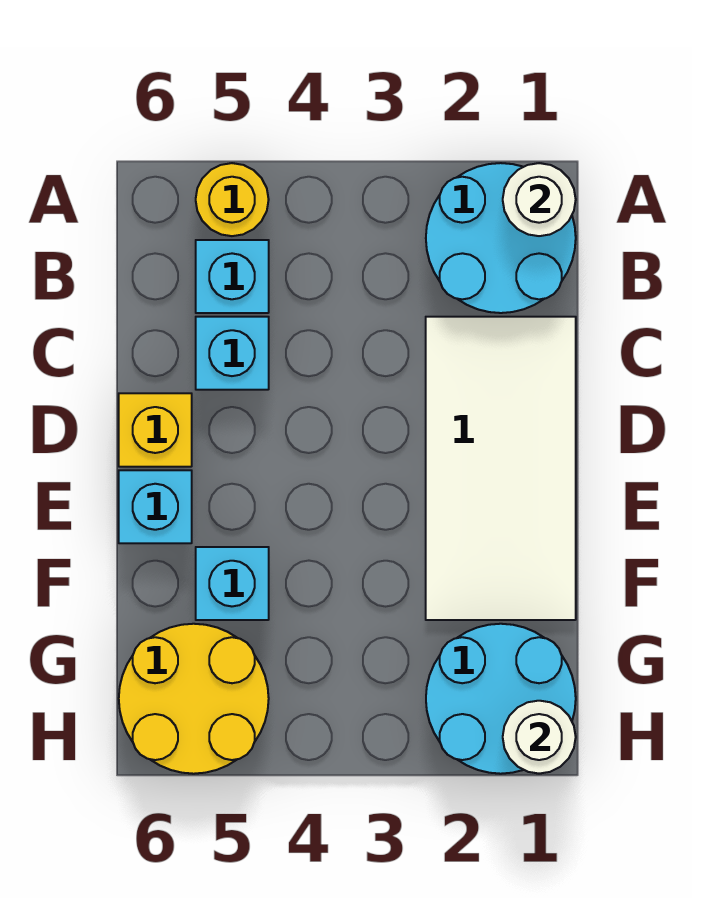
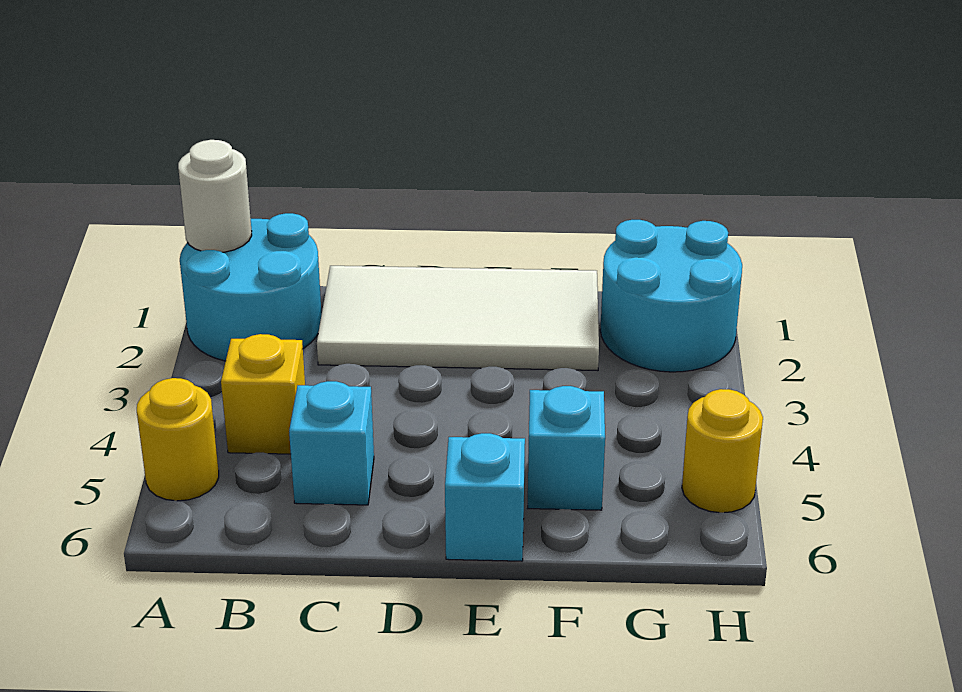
cyan brick B5 level 1 -> none
yellow brick D6 level 1 -> yellow brick B4 level 1
yellow round brick G5:H6 level 1 -> yellow round brick H5 level 1
white round brick H1 level 2 -> none

